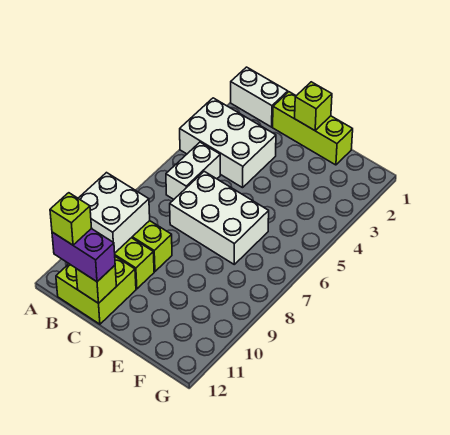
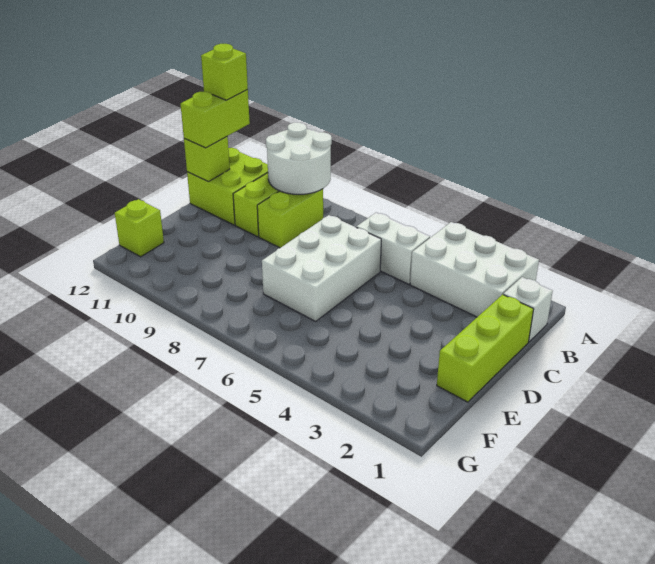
white brick A1:B1 level 1 -> white brick B1 level 1
white brick A3:C4 level 1 -> white brick A2:B4 level 1
white brick A9:B10 level 2 -> white round brick A9:B10 level 2
purple brick B12:C12 level 3 -> lime brick B12:C12 level 3
lime brick D1 level 2 -> lime brick F12 level 1

